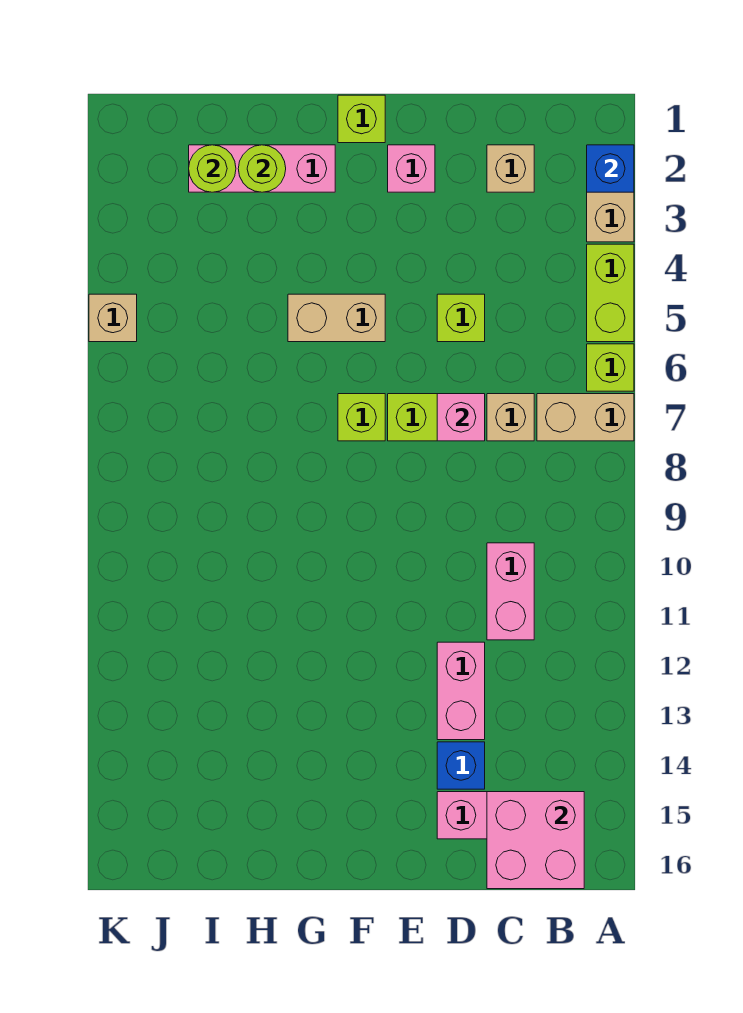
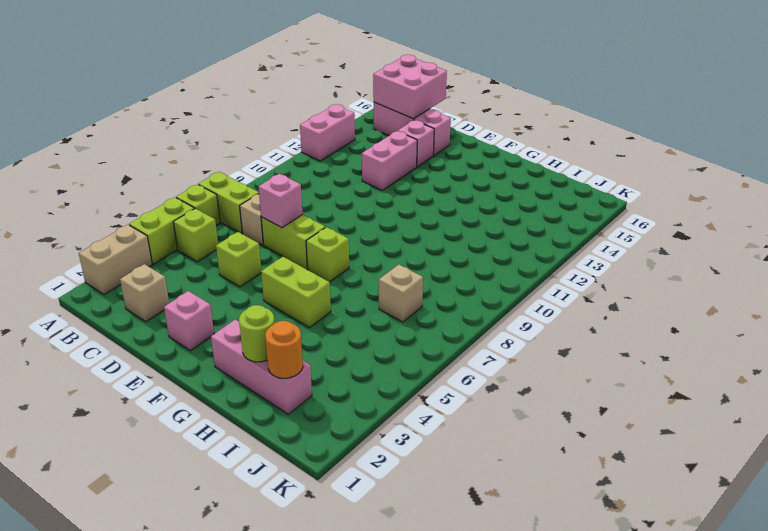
blue brick A2 level 2 -> none
tan brick A7:B7 level 1 -> lime brick A7:B7 level 1
pink brick C10:C11 level 1 -> pink brick A12:A13 level 1
blue brick D14 level 1 -> pink brick D14 level 1
lime brick F1 level 1 -> lime brick B5 level 1
tan brick F5:G5 level 1 -> lime brick F5:G5 level 1
lime round brick I2 level 2 -> orange round brick I2 level 2
tan brick K5 level 1 -> tan brick I7 level 1

